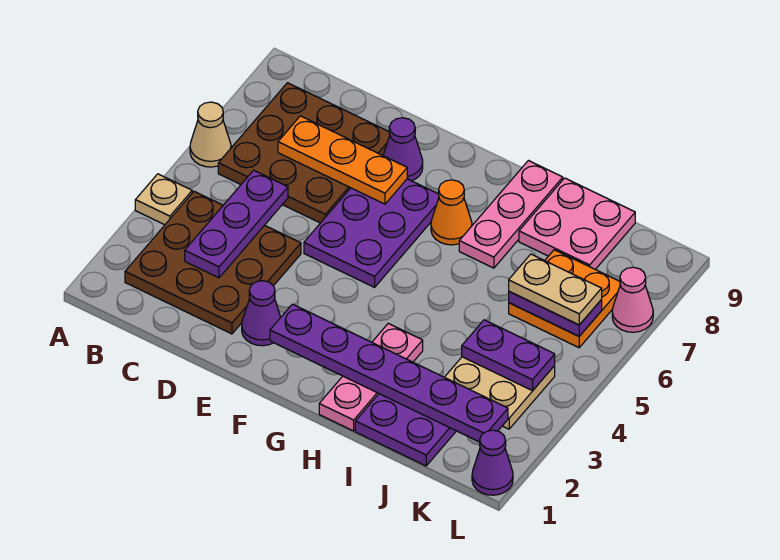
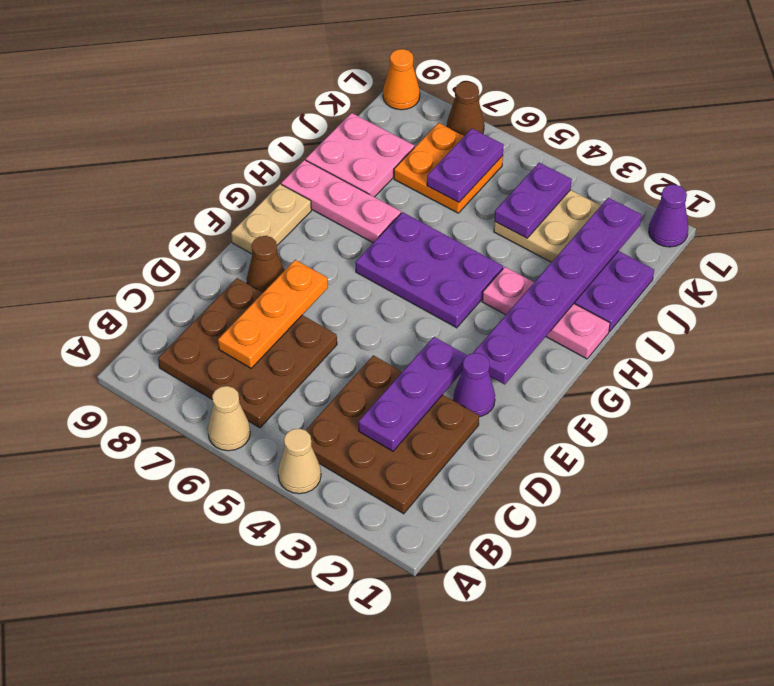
tan plate A4 level 1 -> tan cone A4 level 1
purple plate C3:C5 level 2 -> purple plate C3:E3 level 2
purple plate E5:F7 level 1 -> purple plate G4:H6 level 1
purple cone E8 level 1 -> brown cone E8 level 1
orange cone G7 level 1 -> orange cone L9 level 1
tan plate J6:K6 level 3 -> tan plate F9:G9 level 1
pink cone L7 level 1 -> brown cone L7 level 1

